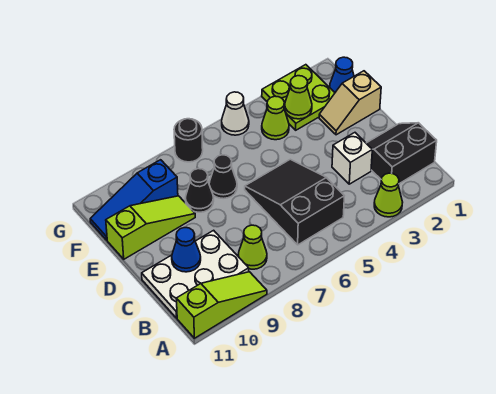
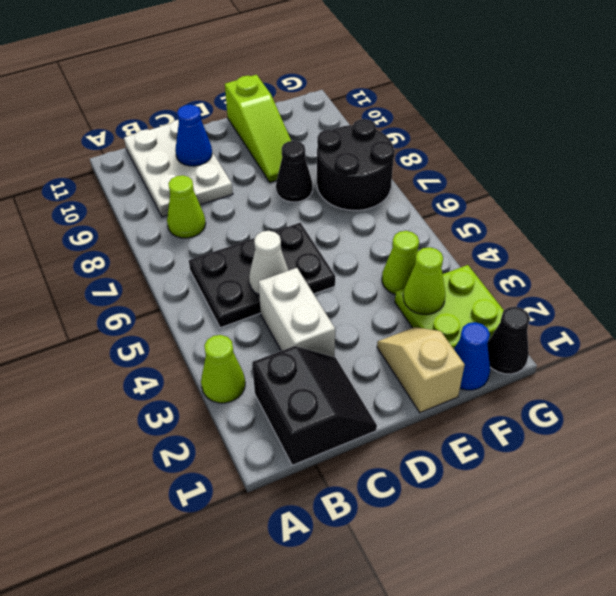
lime slope A9:A11 level 1 top 11 -> none
black slope B5:D6 level 1 top B -> black plate B5:D6 level 1
white brick C3 level 1 -> white brick C3:C4 level 1
black cone E7 level 1 -> black cone G1 level 1
blue slope F9:F11 level 1 top 9 -> none
white cone G5 level 1 -> white cone C5 level 2
black round brick G7 level 1 -> black round brick F7:G8 level 1

